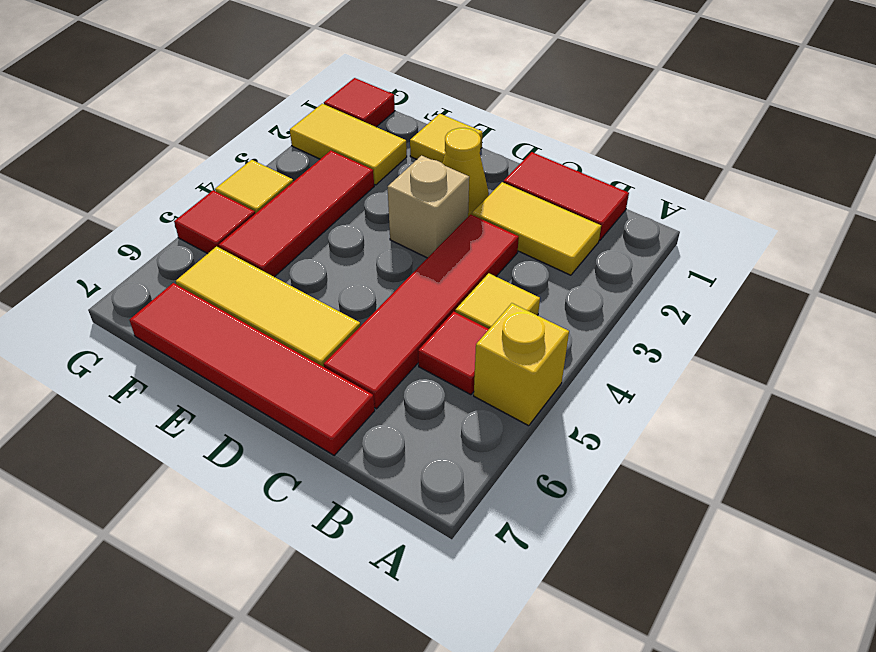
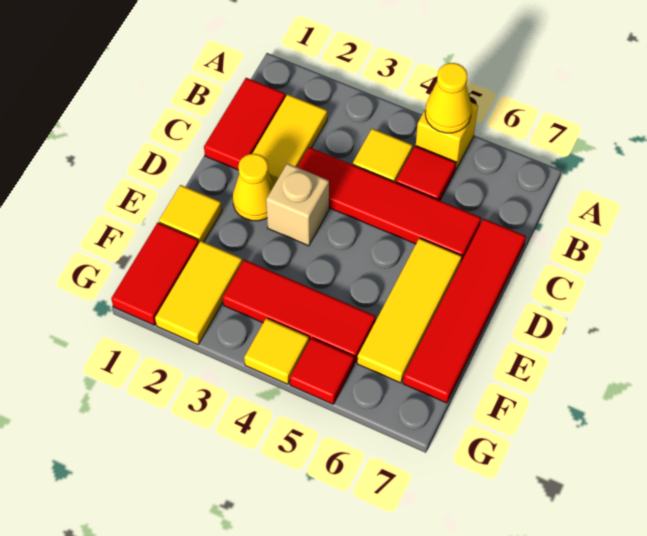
none -> yellow cone A5 level 2
red tile G1 level 1 -> red tile F1:G1 level 1

